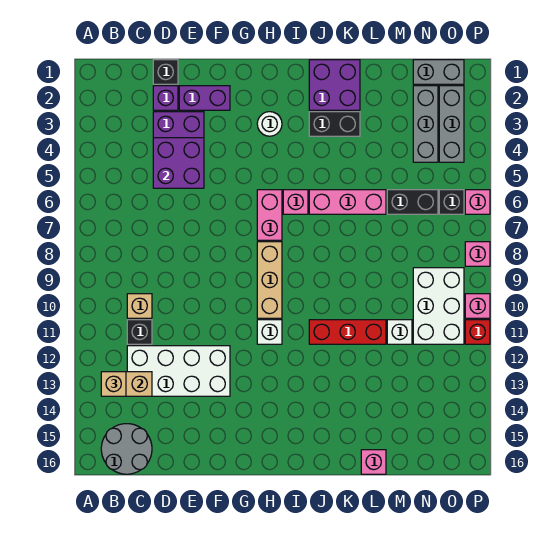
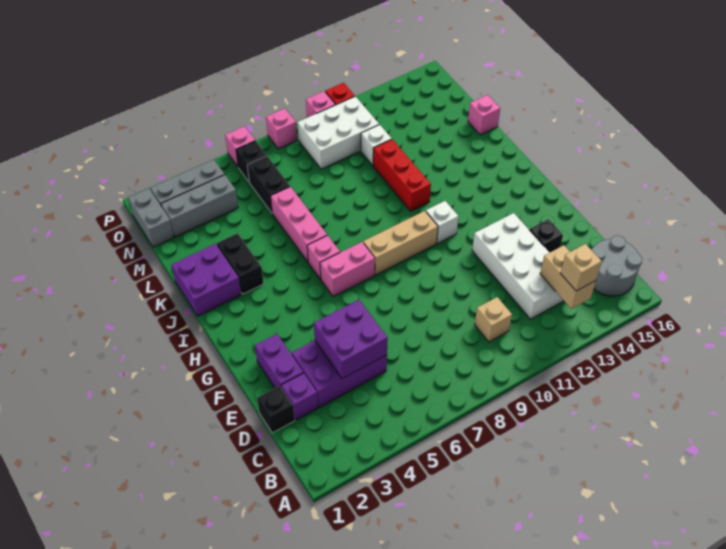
black brick C11 level 1 -> black brick E14 level 1
white round brick H3 level 1 -> none

